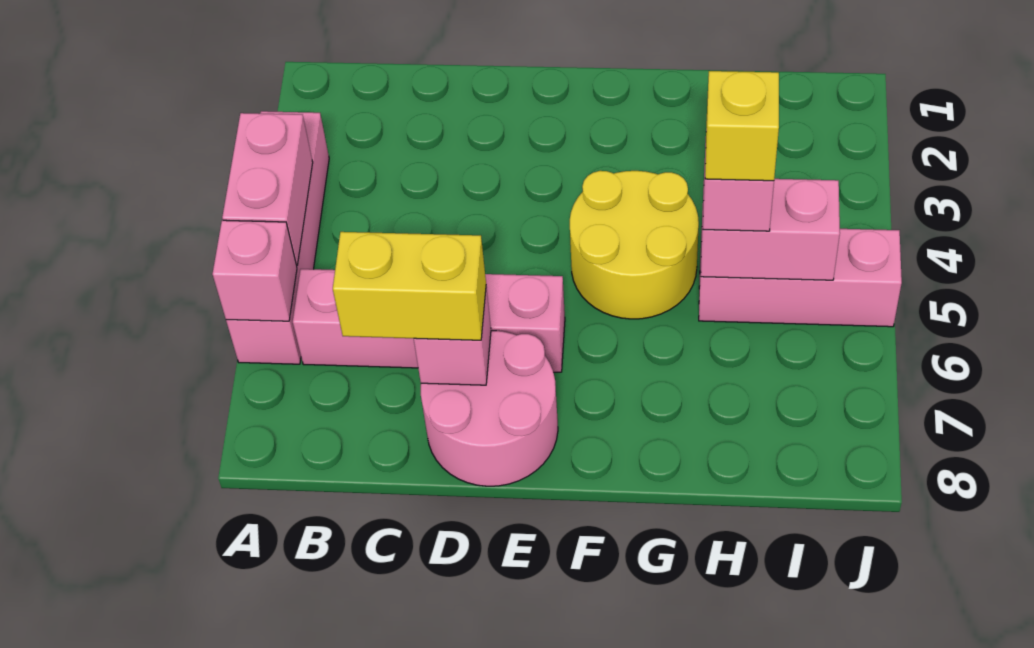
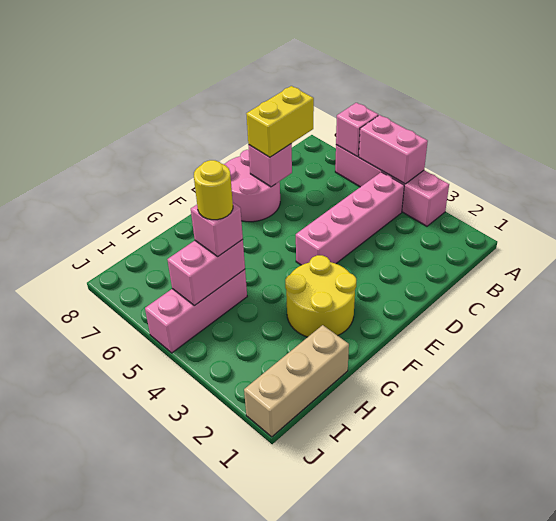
pink brick B6:E6 level 1 -> pink brick B4:E4 level 1
yellow round brick F4:G5 level 1 -> yellow round brick F2:G3 level 1
none -> tan brick H1:J1 level 1
yellow brick H5 level 4 -> yellow round brick H5 level 4

